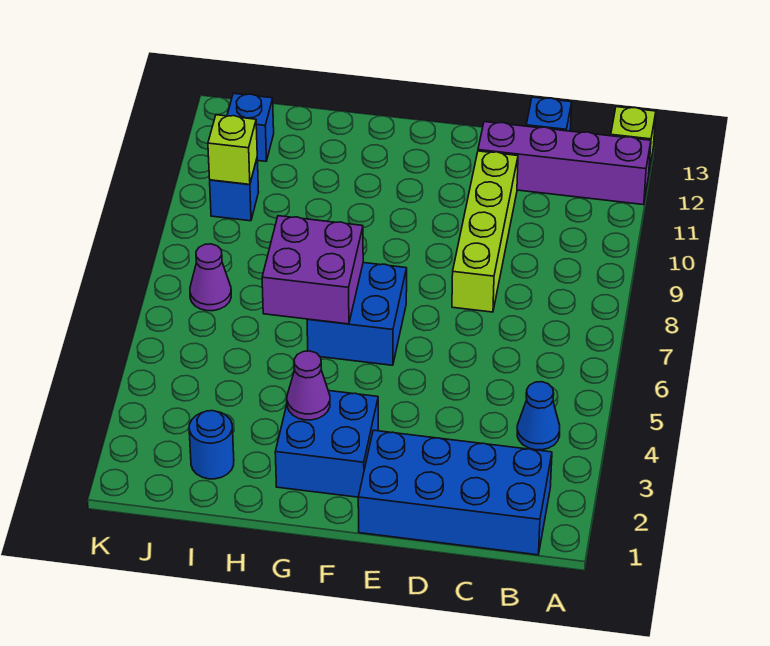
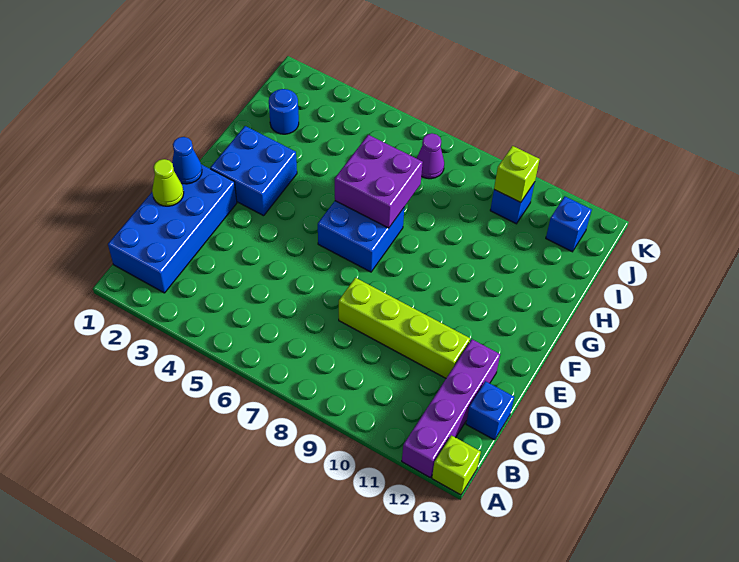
blue cone B4 level 1 -> blue cone E1 level 2
none -> lime cone D1 level 2
purple cone G3 level 2 -> none

